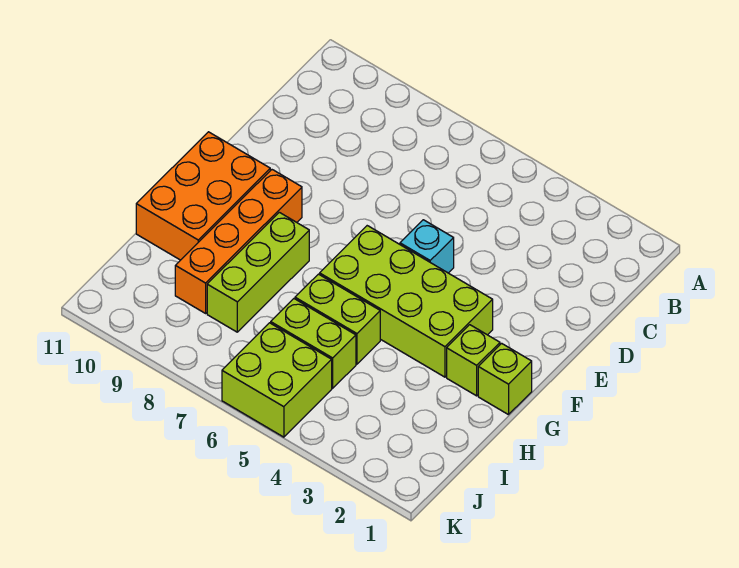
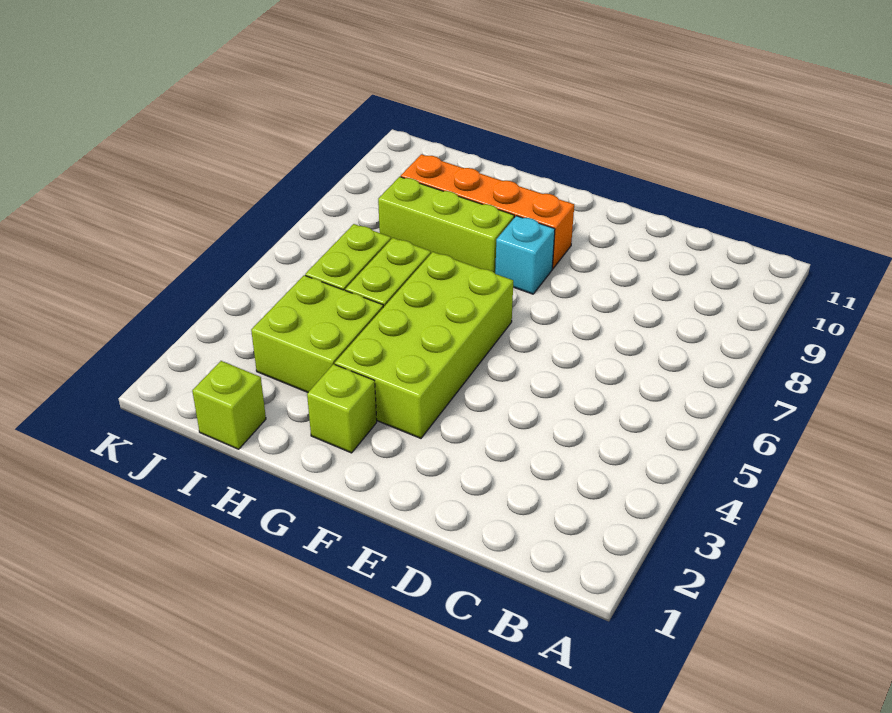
cyan brick E5 level 1 -> cyan brick F8 level 1
orange brick F10:H11 level 1 -> none
lime brick G1 level 1 -> lime brick I1 level 1
lime brick J5:K6 level 1 -> lime brick H3:I4 level 1

